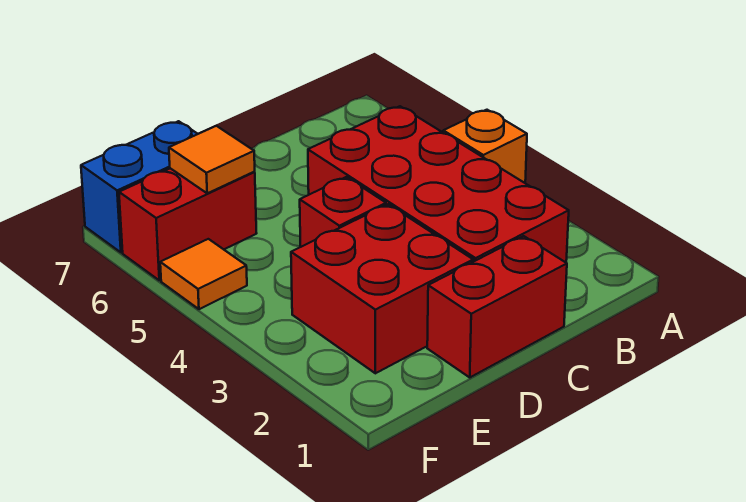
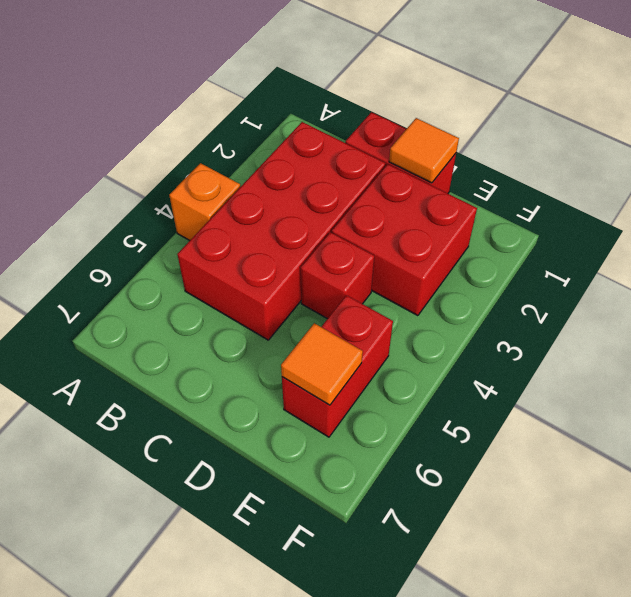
red brick E6:F6 level 1 -> red brick E5:E6 level 1
blue brick E7:F7 level 1 -> none
orange tile F5 level 1 -> orange tile D1 level 2

